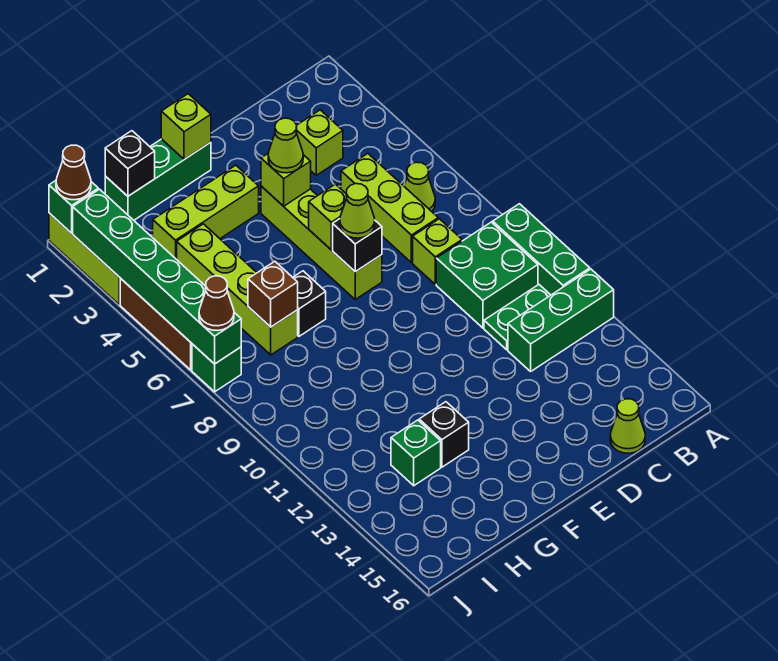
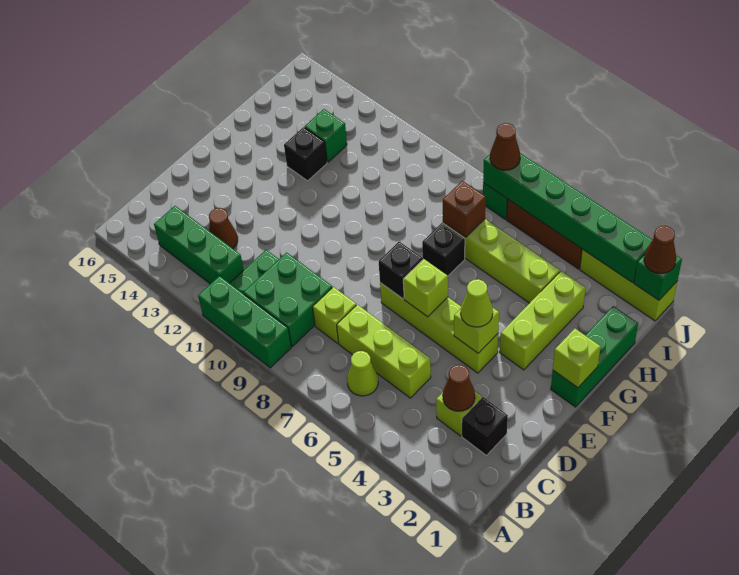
green brick A12:C12 level 1 -> green brick B12:B14 level 1
none -> brown cone C3 level 2
none -> brown cone C13 level 1
lime cone C16 level 1 -> none
lime cone E7 level 3 -> none
black brick H1 level 2 -> black brick C2 level 1

